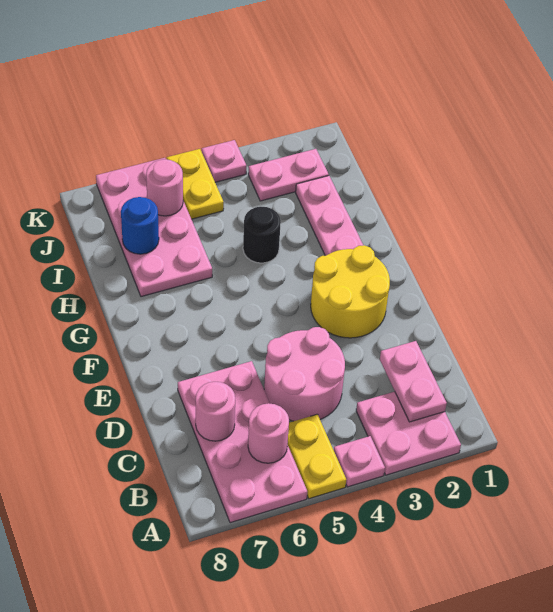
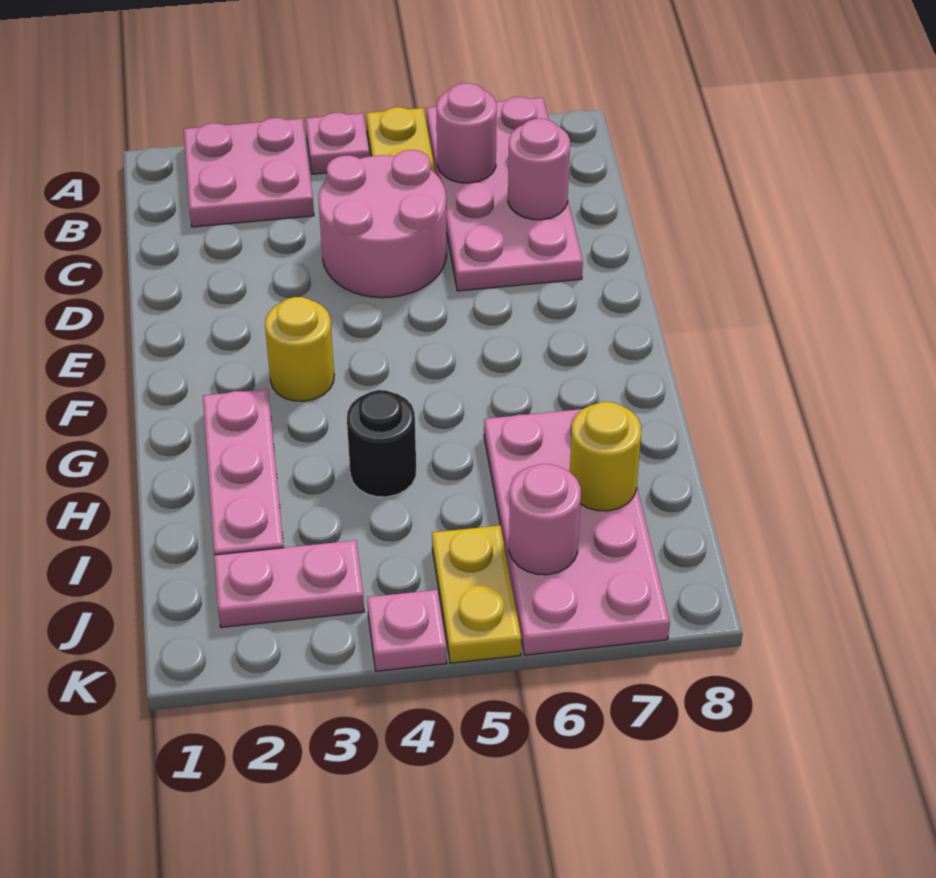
pink plate B2:C2 level 2 -> none
yellow round brick E2:F3 level 1 -> yellow round brick F3 level 1
blue round brick I7 level 2 -> yellow round brick I7 level 2

